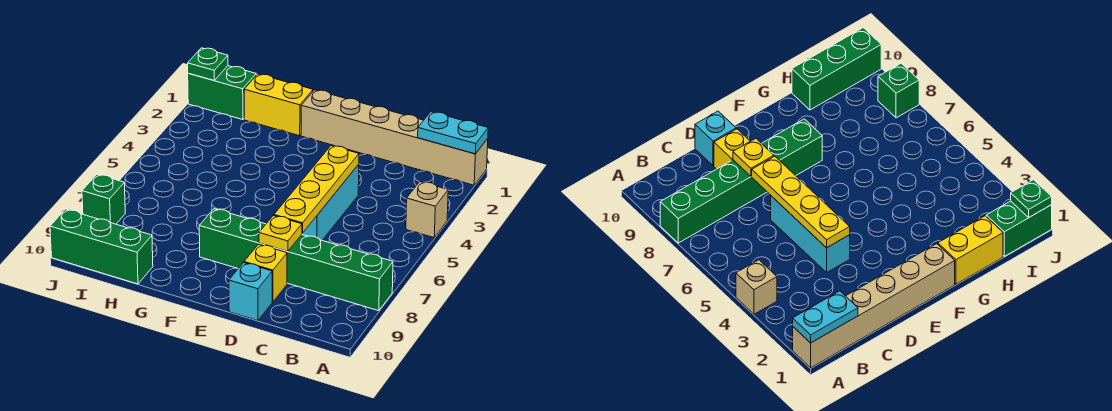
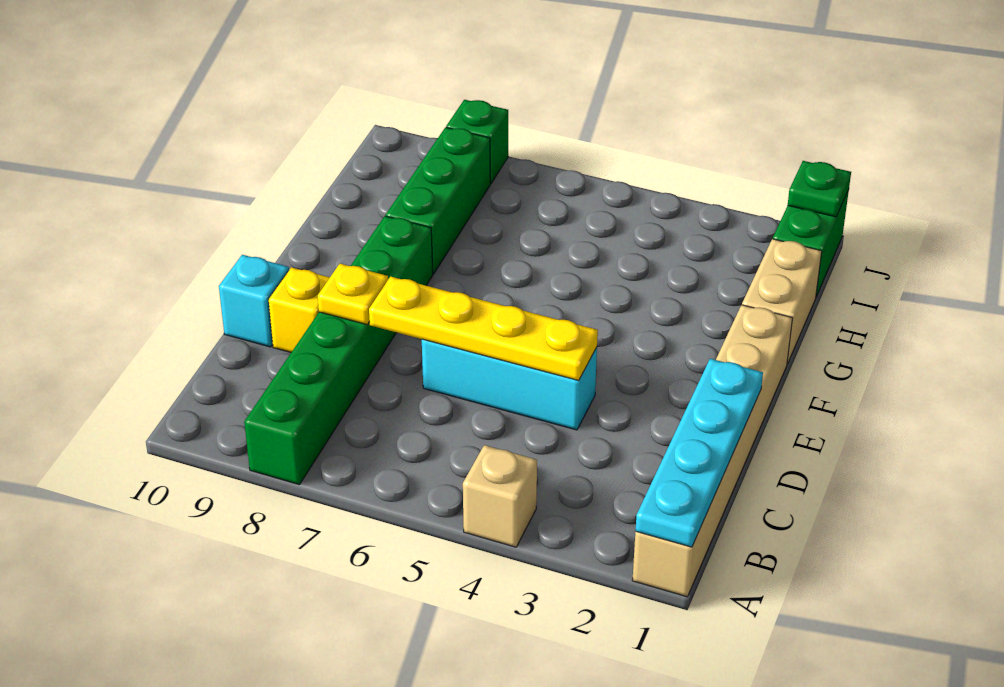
cyan plate A1:B1 level 2 -> cyan plate A1:D1 level 2
yellow brick G1:H1 level 1 -> tan brick G1:H1 level 1
green brick H10:J10 level 1 -> green brick G8:I8 level 1

